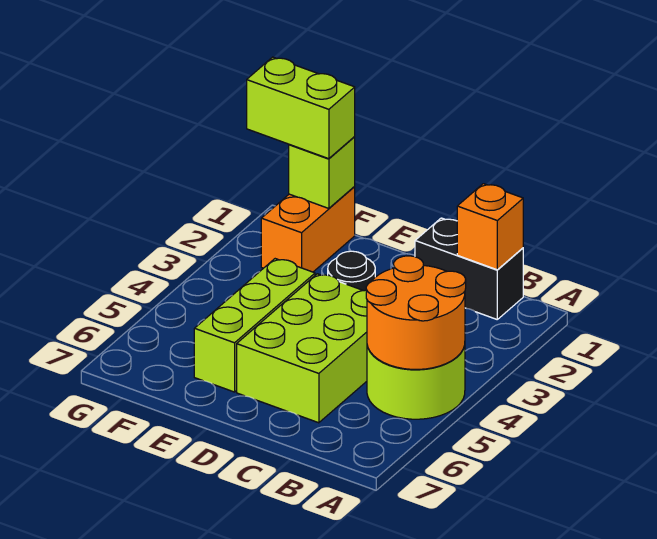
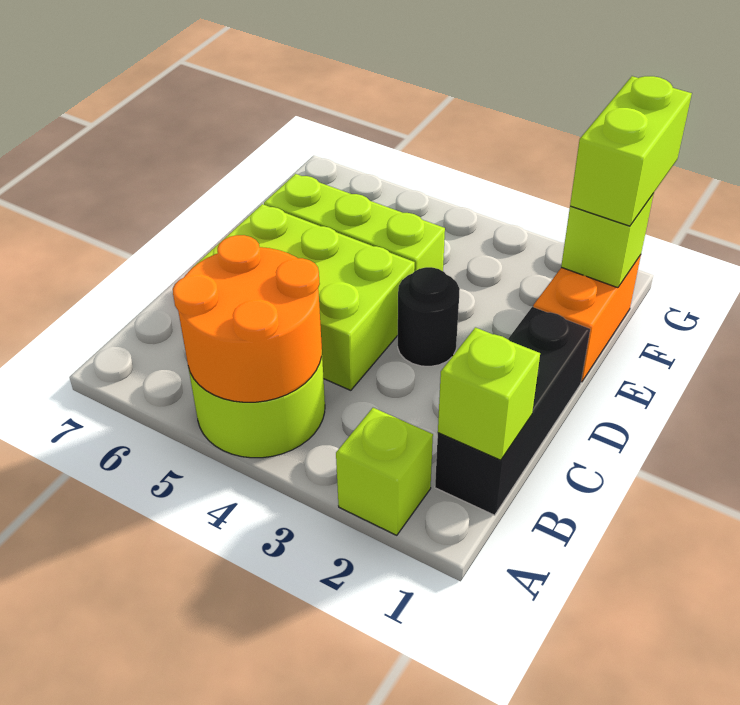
none -> lime brick A2 level 1
black brick B1:C1 level 1 -> black brick B1:D1 level 1
orange brick B1 level 2 -> lime brick B1 level 2
orange brick F1:F2 level 1 -> orange brick E1:F1 level 1

